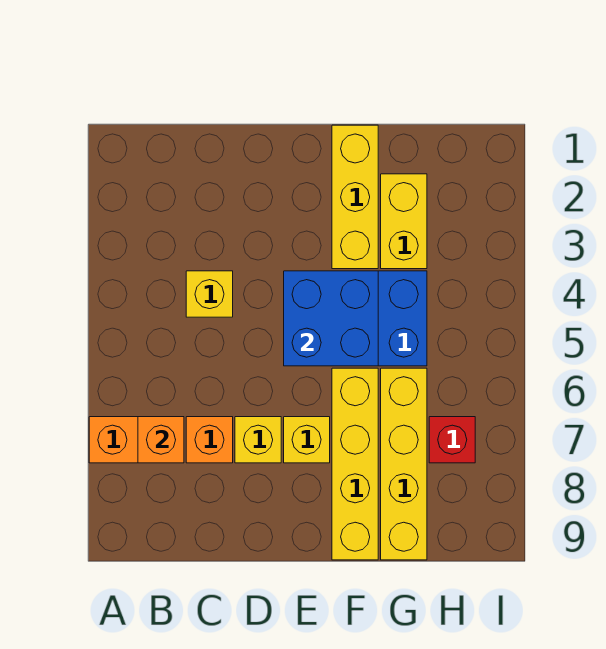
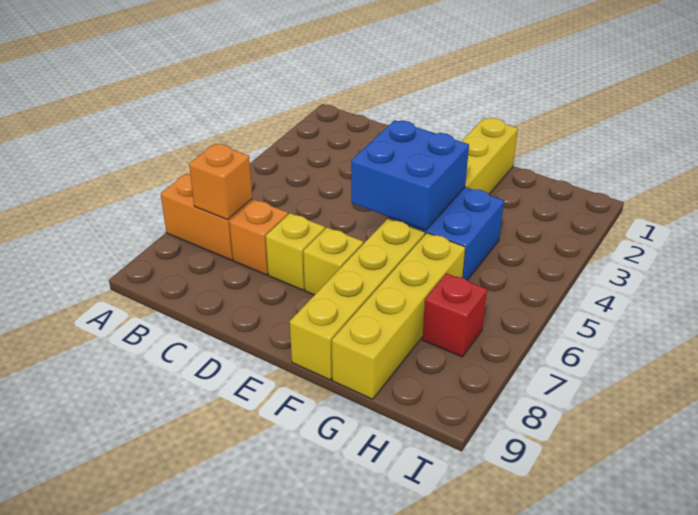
yellow brick C4 level 1 -> none
yellow brick G2:G3 level 1 -> none

